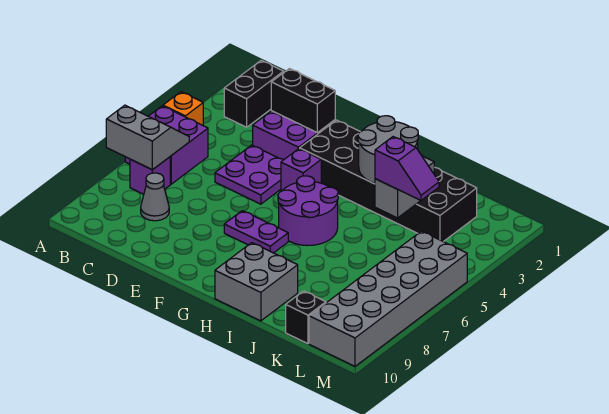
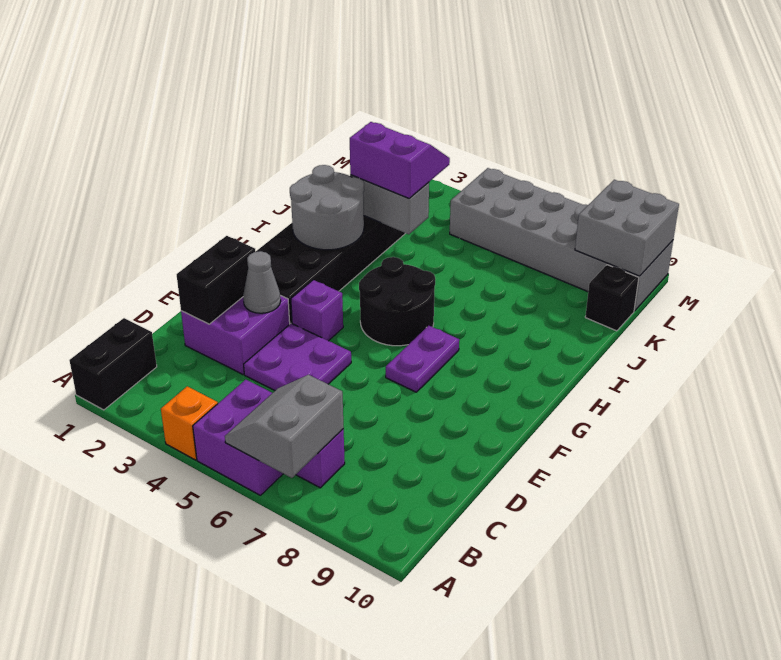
black brick B1:B2 level 1 -> black brick A1:B1 level 1
grey cone C8 level 1 -> grey cone E3 level 2
purple round brick G5:H6 level 1 -> black round brick G5:H6 level 1
grey brick H9:I10 level 1 -> grey brick L9:M10 level 2
purple slope J4:K4 level 3 top J -> purple slope J3:K4 level 3 top J

